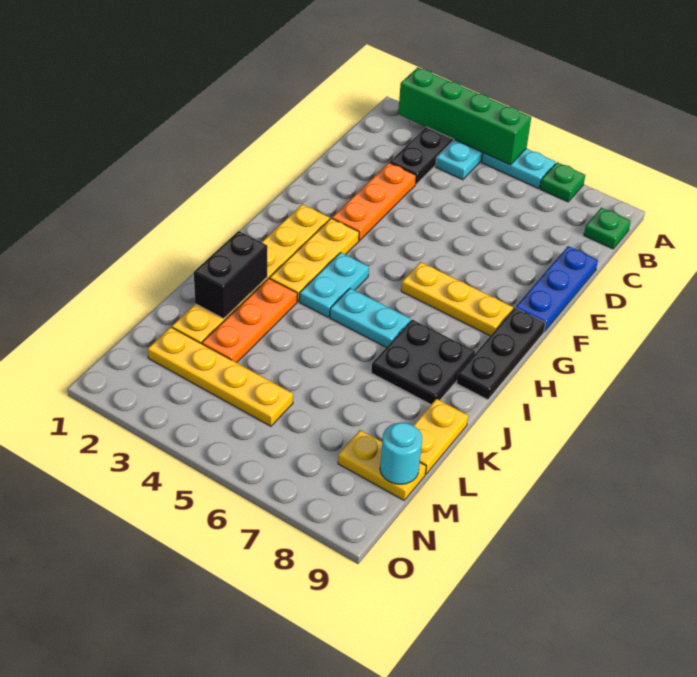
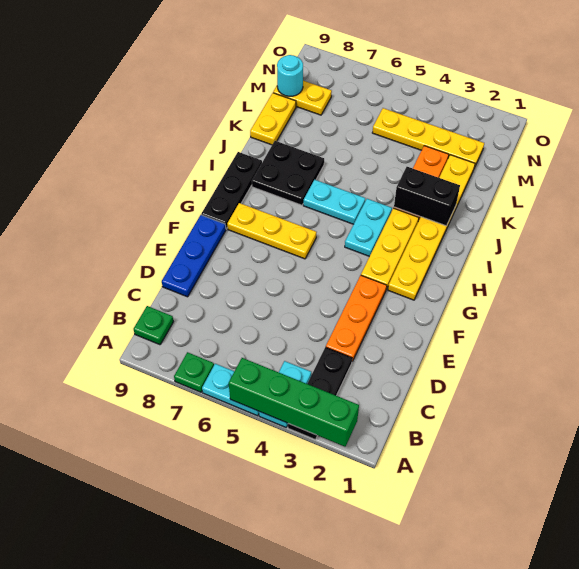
black brick J2:K2 level 2 -> black brick J2:J3 level 2

